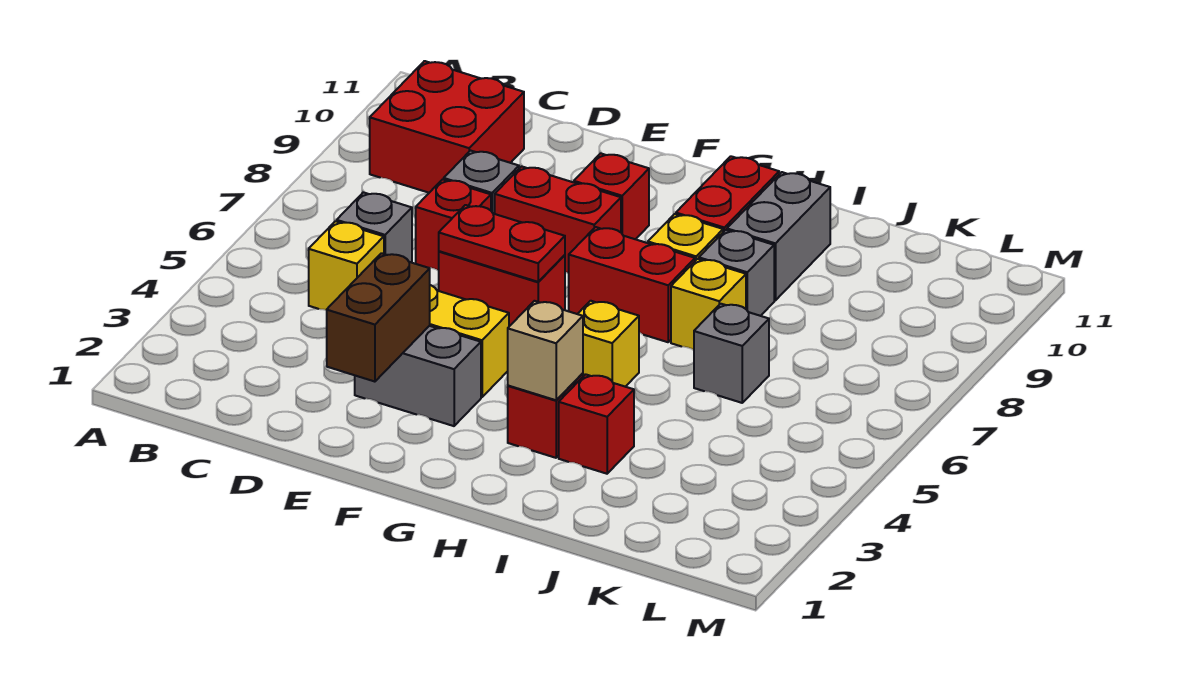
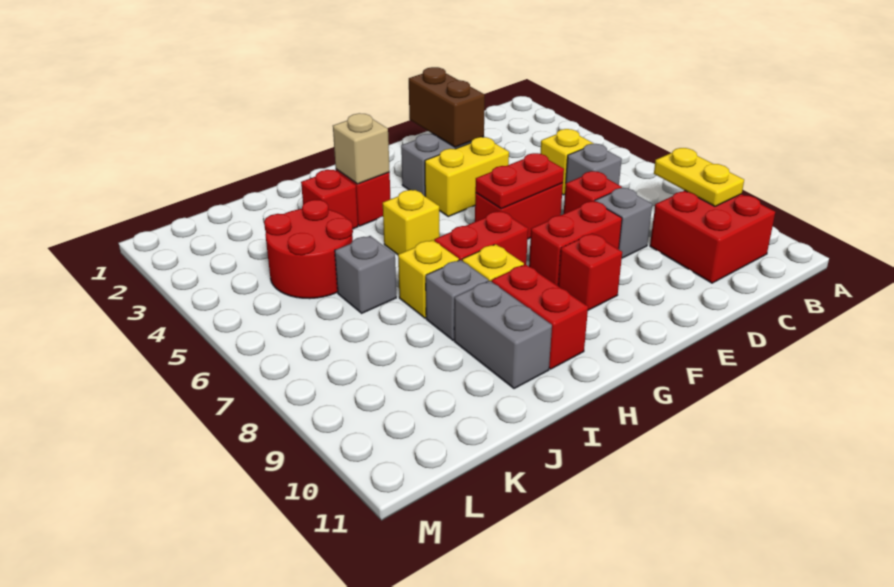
none -> yellow plate B8:B9 level 2
none -> red round brick J4:K5 level 1

